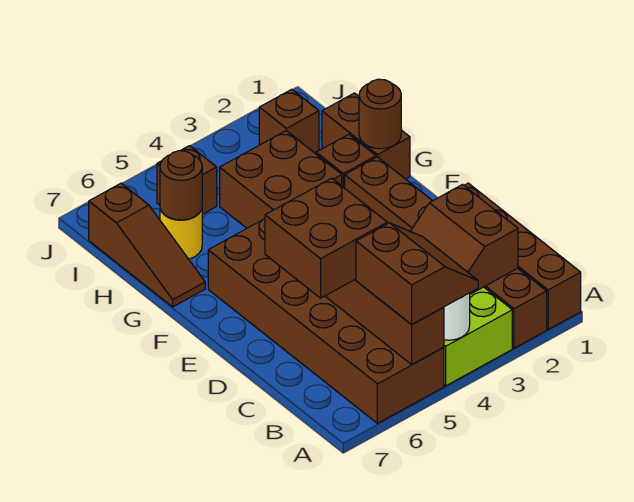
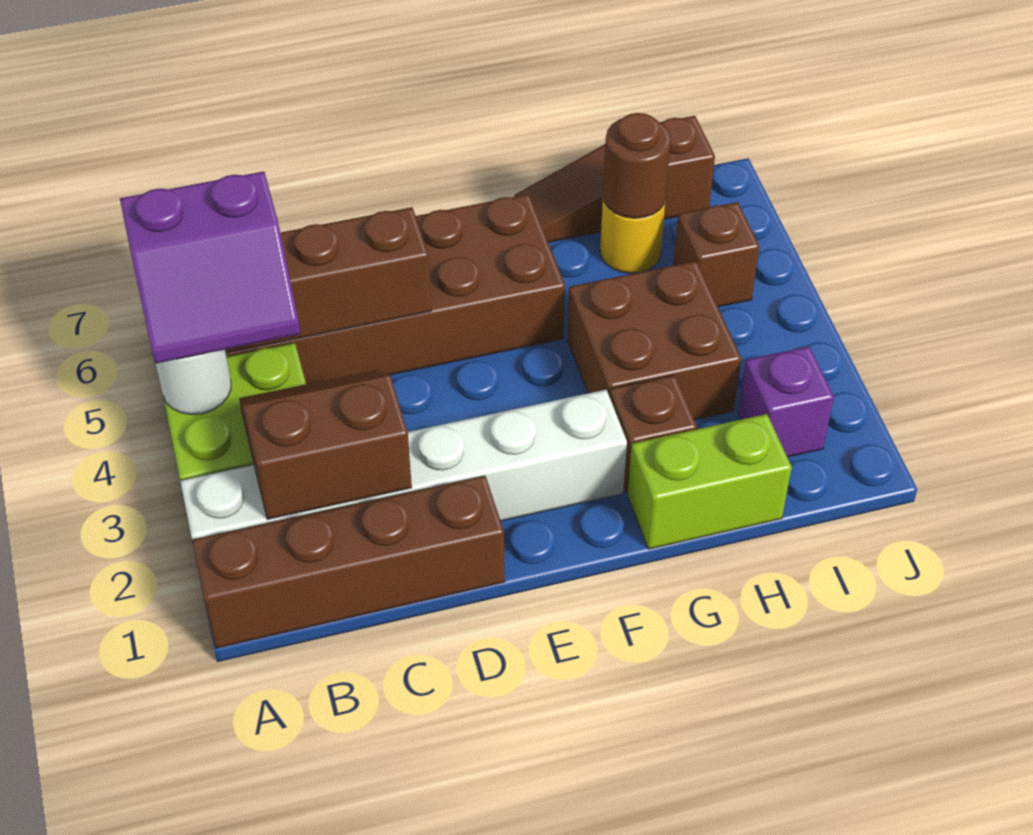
brown brick A2:F2 level 1 -> white brick A2:F2 level 1
brown slope A4:B5 level 3 top 5 -> purple slope A4:B5 level 3 top 5
brown brick C5:D6 level 3 -> none
brown brick G1:H1 level 1 -> lime brick G1:H1 level 1
brown round brick G1 level 2 -> none
brown brick I2 level 1 -> purple brick I2 level 1

